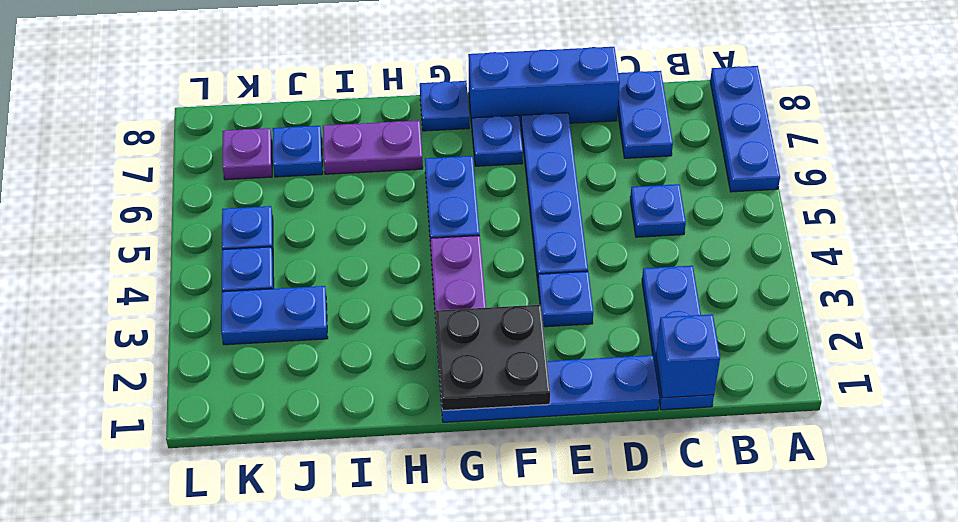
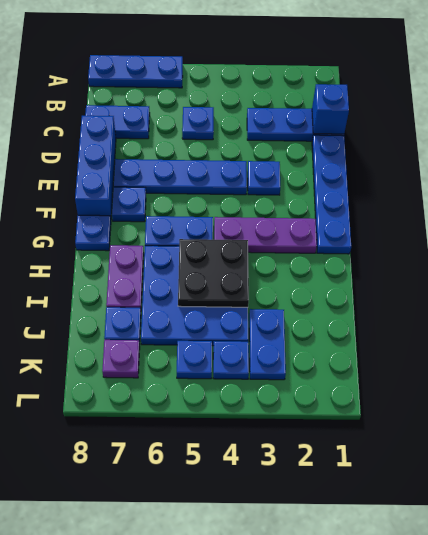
black plate F1:G2 level 2 -> black plate H4:I5 level 2
none -> blue plate H4:J6 level 1

